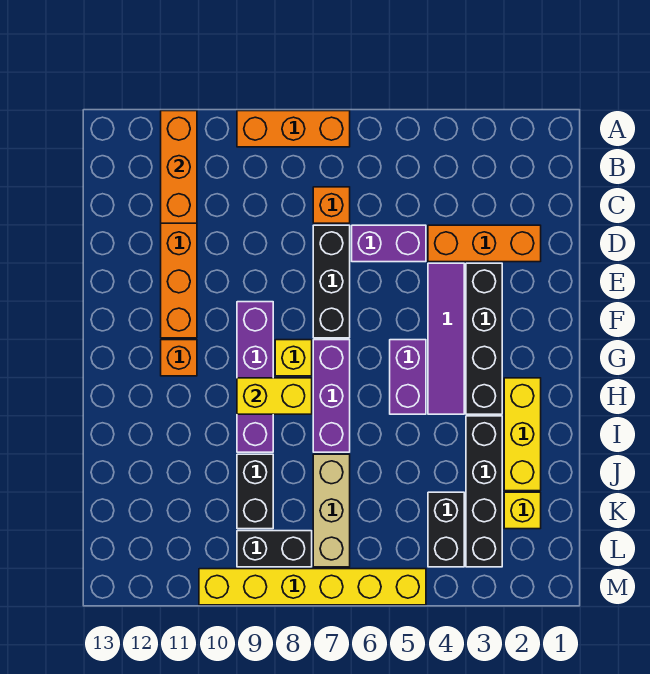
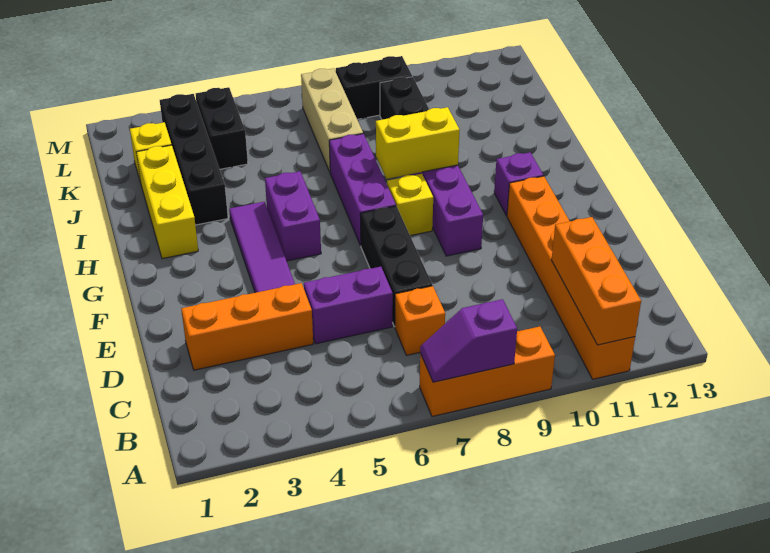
none -> purple slope A7:A8 level 2 top 8
black brick E3:H3 level 1 -> none
orange brick G11 level 1 -> purple brick G11 level 1
yellow brick M5:M10 level 1 -> none

